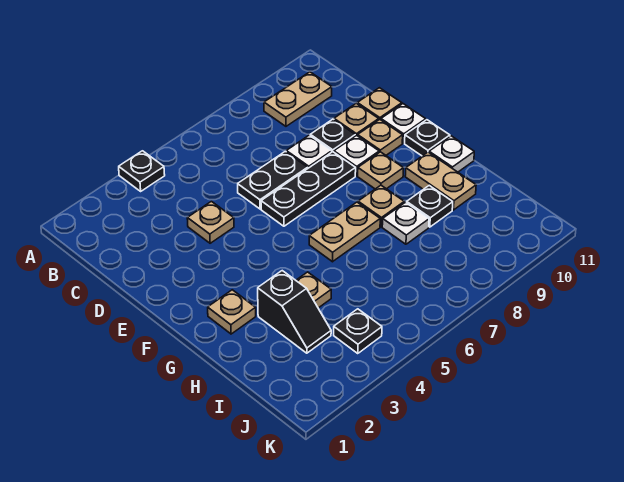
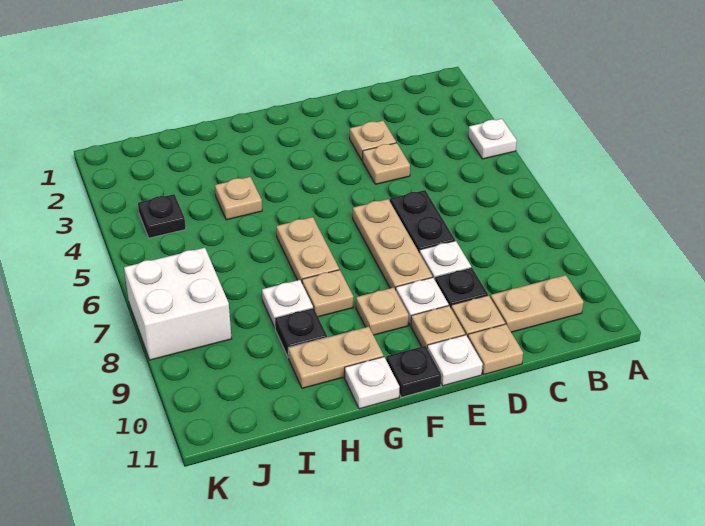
black plate A4 level 1 -> white plate A4 level 1
tan plate B9:B10 level 1 -> tan plate B10:C10 level 1
black plate E6:E8 level 1 -> tan plate E6:E8 level 1
tan plate G2 level 1 -> tan plate D3 level 1
black slope H3:I3 level 1 top H -> none
none -> white brick J7:K8 level 1

